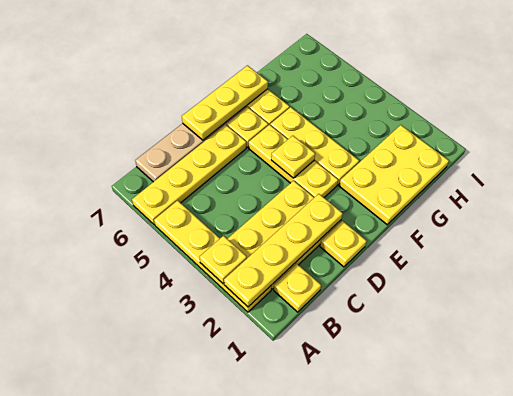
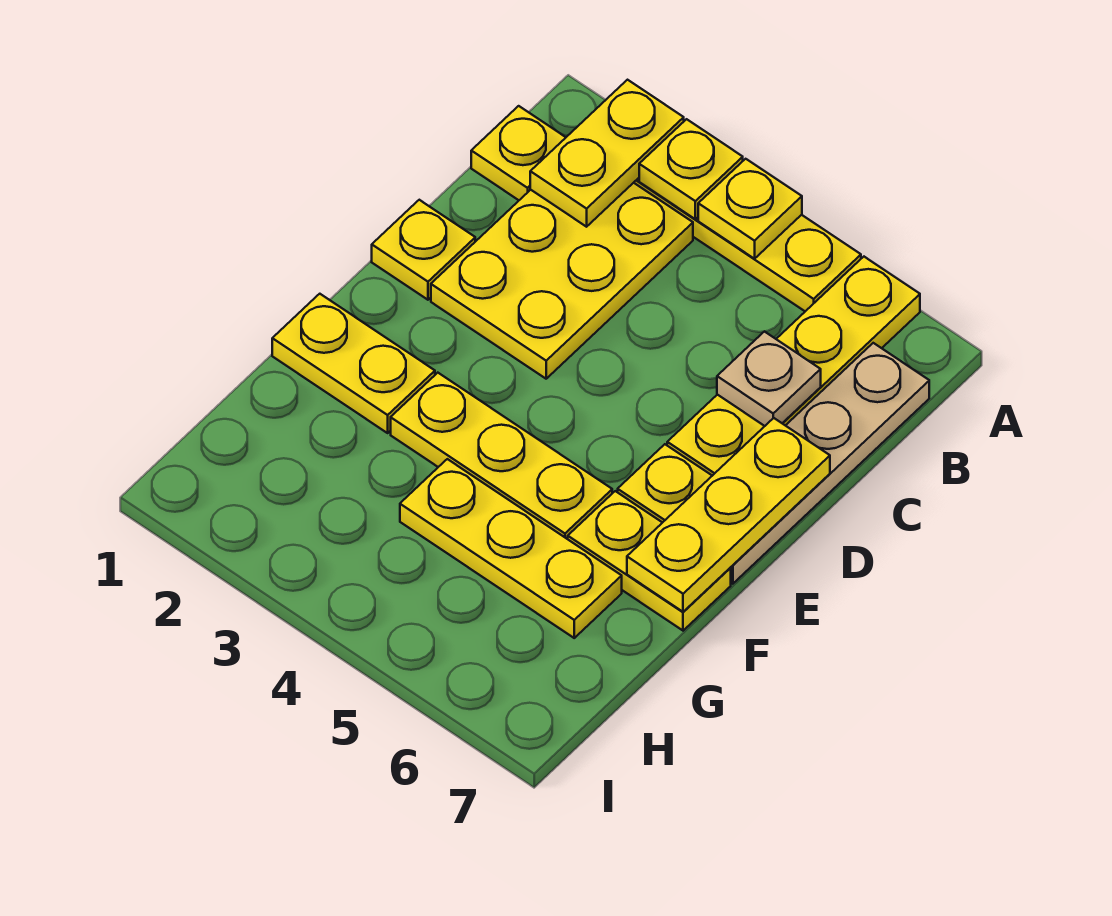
yellow plate A2:D2 level 2 -> yellow plate A2:B2 level 2
none -> tan plate C6 level 2
yellow plate E3:E5 level 1 -> yellow plate G4:G6 level 1
yellow plate E4 level 2 -> yellow plate A4 level 2
yellow plate F1:H2 level 1 -> yellow plate F1:F2 level 1

